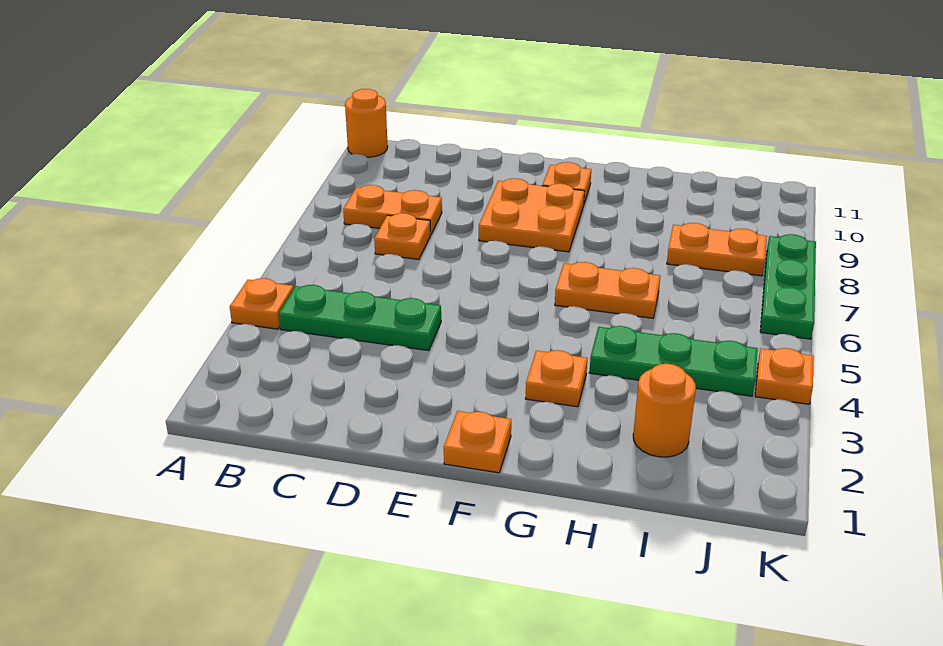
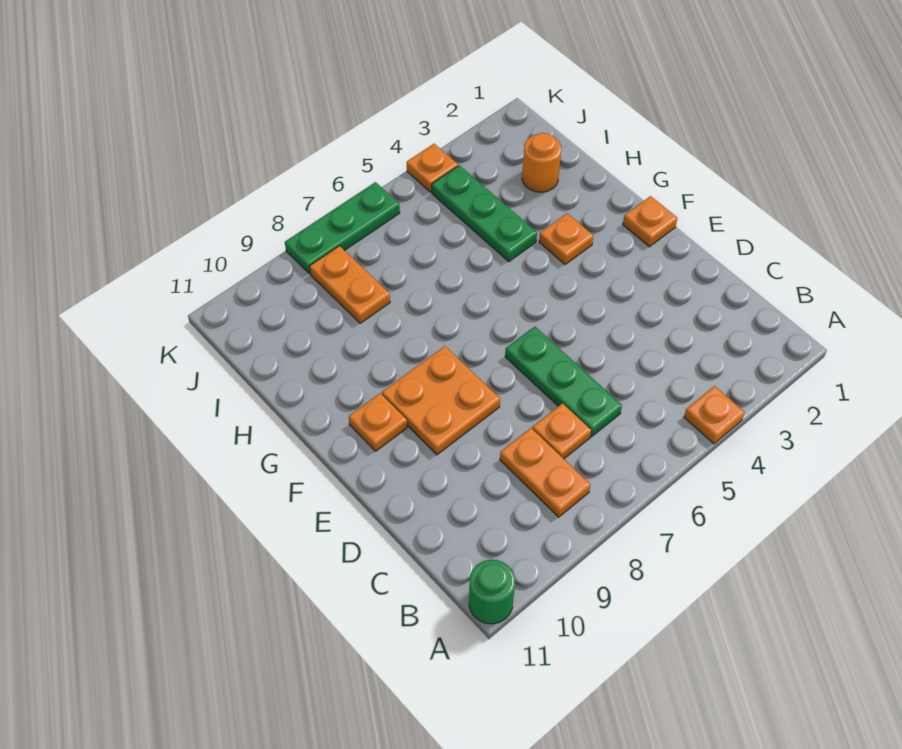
orange round brick A11 level 1 -> green round brick A11 level 1
green plate B4:D4 level 1 -> green plate C6:E6 level 1
orange plate G6:H6 level 1 -> none

